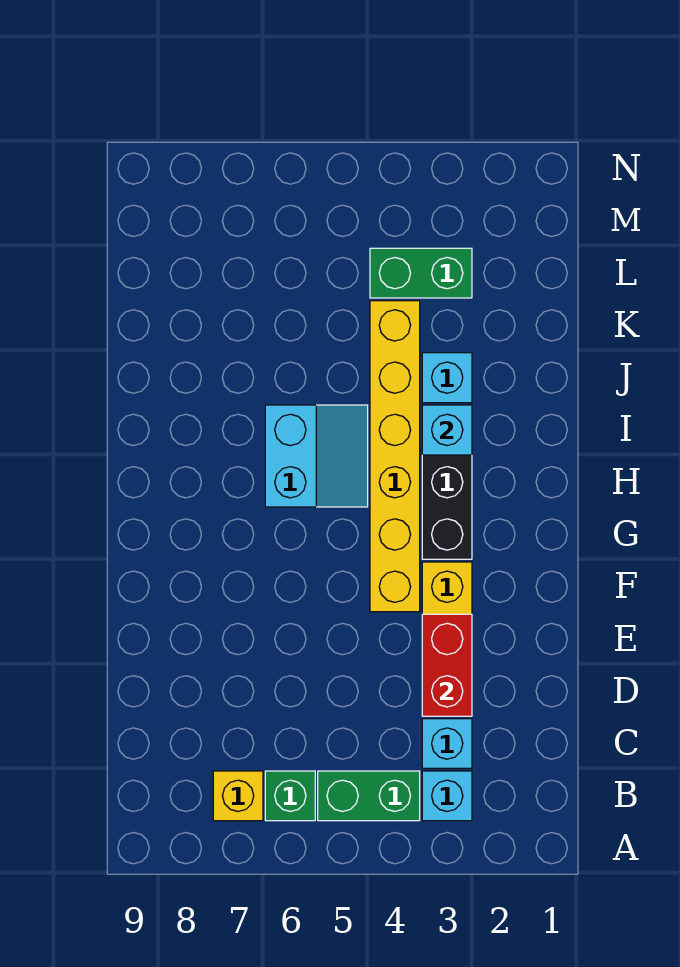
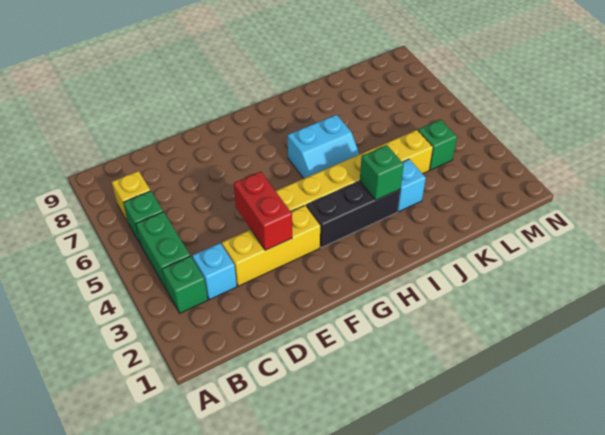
cyan brick B3 level 1 -> green brick B3 level 1
red brick D3:E3 level 2 -> red brick E3:E4 level 2
cyan brick I3 level 2 -> green brick I3 level 2
green brick L3:L4 level 1 -> green brick L4 level 1

